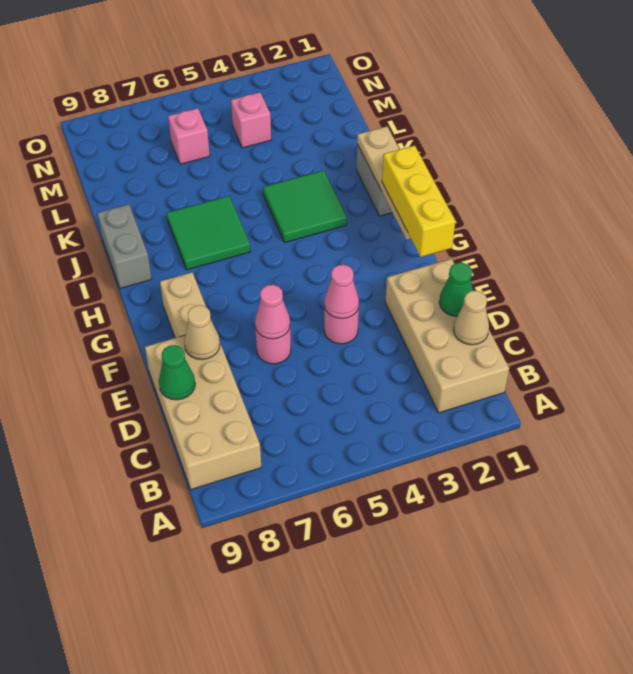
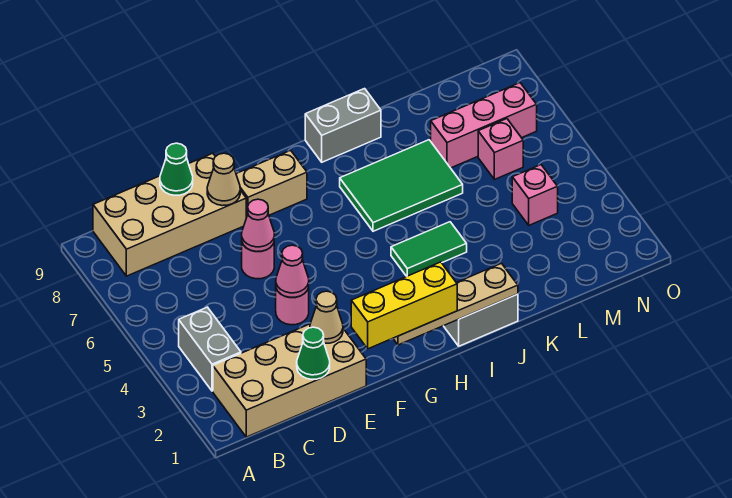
none -> grey brick B3:B4 level 1
tan cone C1 level 2 -> tan cone E2 level 2
green tile I3:J4 level 1 -> green tile I4:J4 level 1
green tile I6:J7 level 1 -> green tile I6:K7 level 1
none -> pink brick L7:N7 level 1

